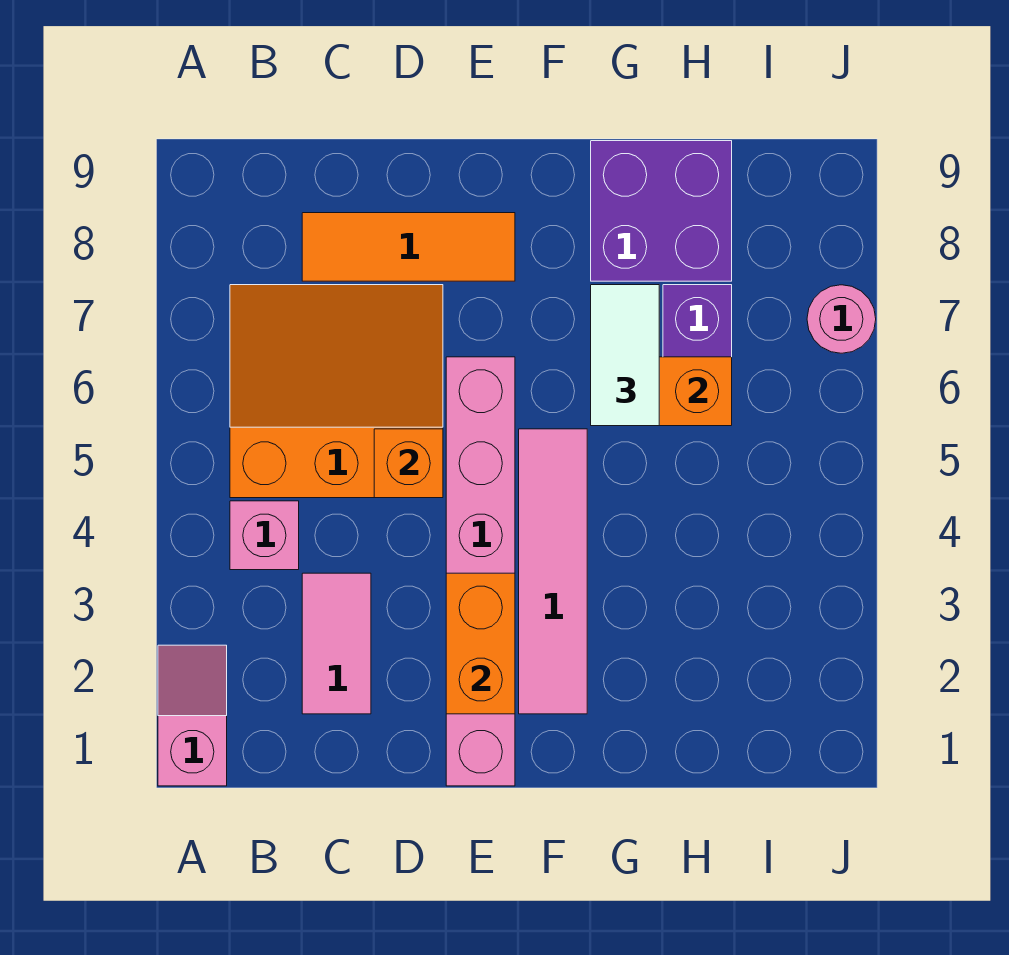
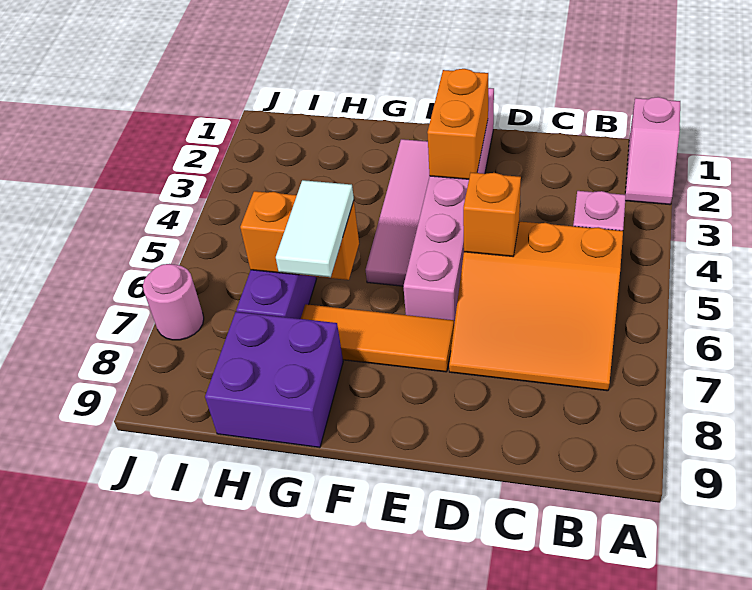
pink tile C2:C3 level 1 -> none
orange tile C8:E8 level 1 -> orange tile E7:G7 level 1

